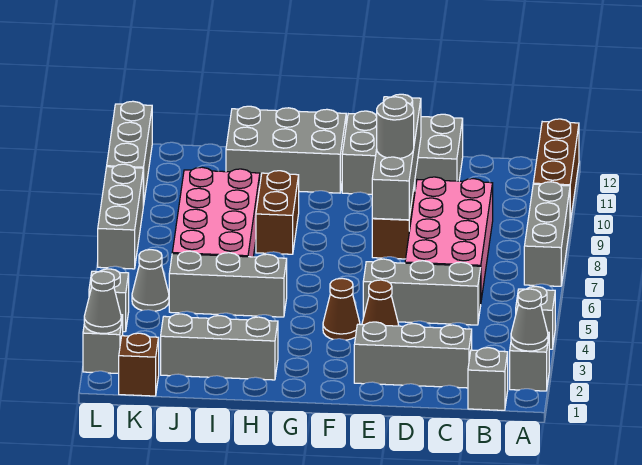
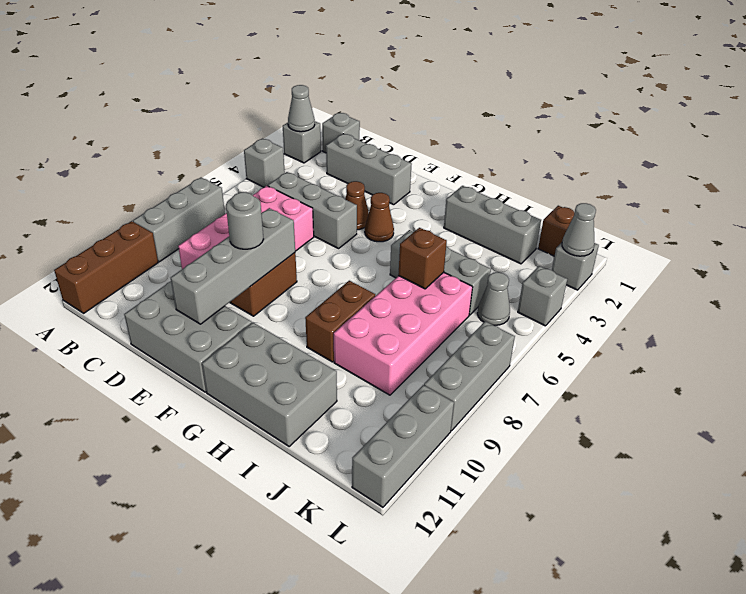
none -> brown brick I6 level 2

